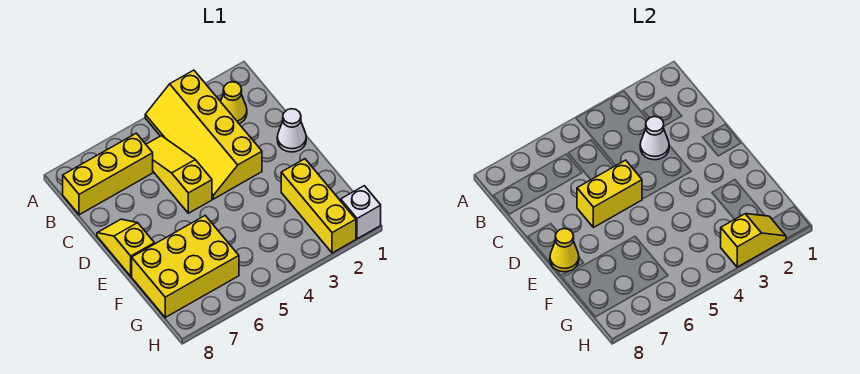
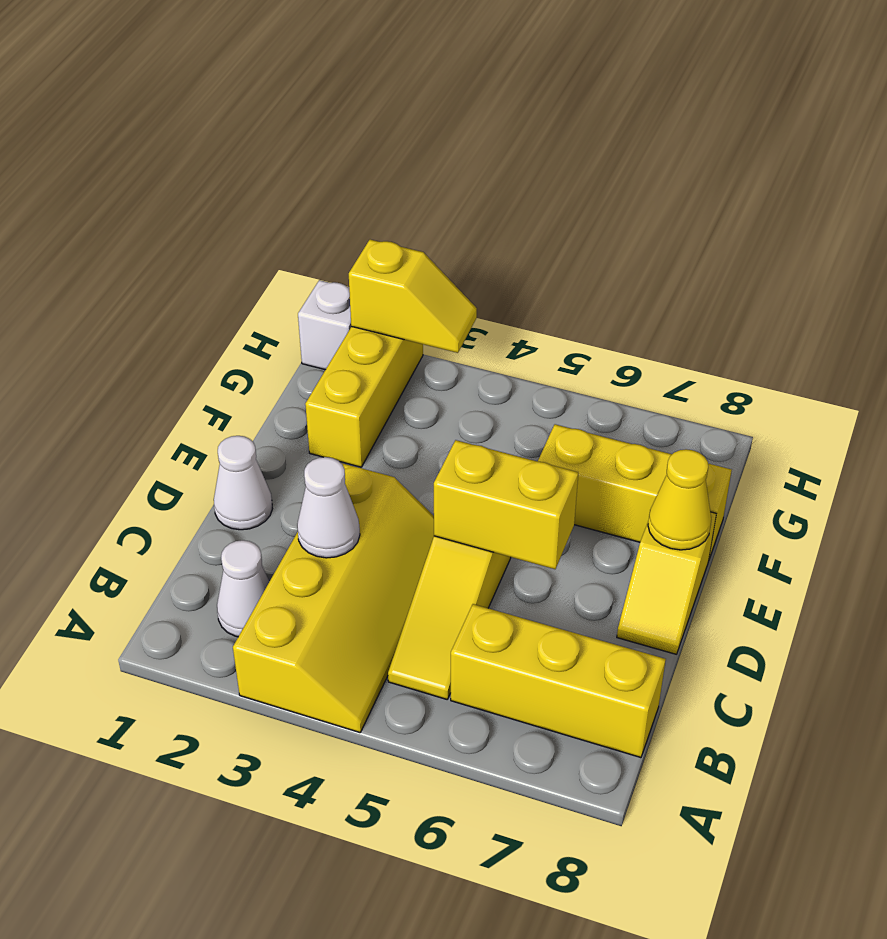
yellow cone B2 level 1 -> white cone B2 level 1
yellow brick F6:G8 level 1 -> yellow brick F6:F8 level 1
yellow slope H2:H3 level 2 top 3 -> yellow slope H2:H3 level 2 top 2

